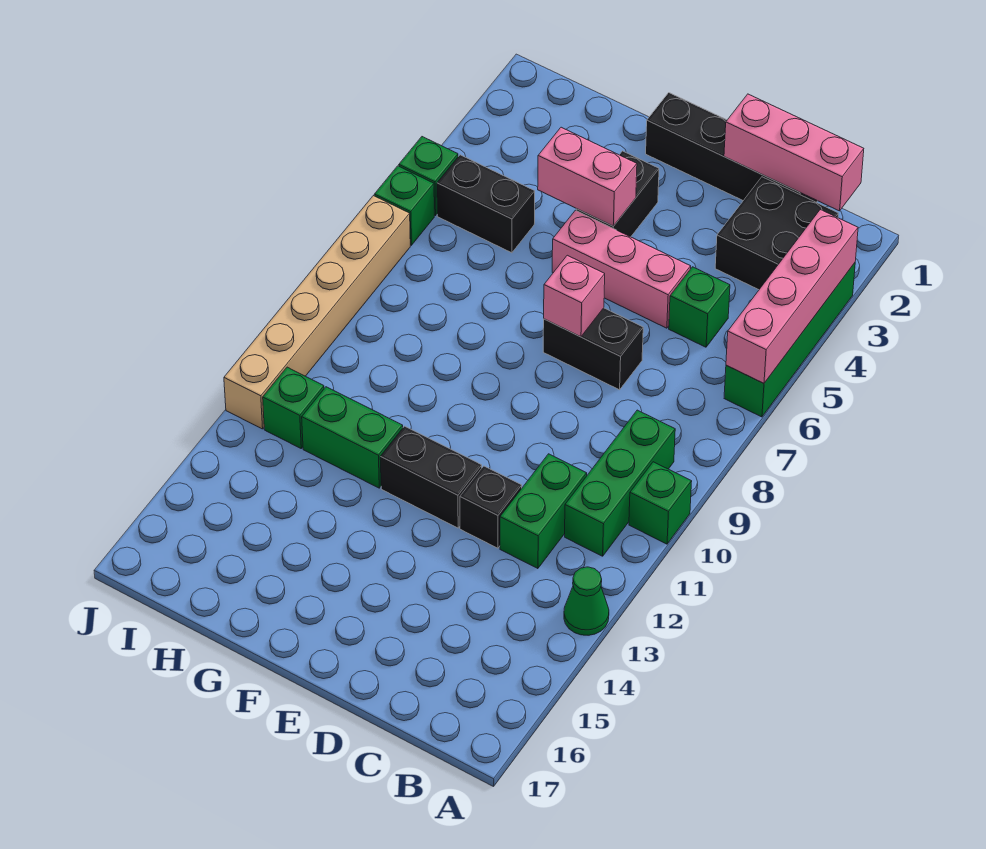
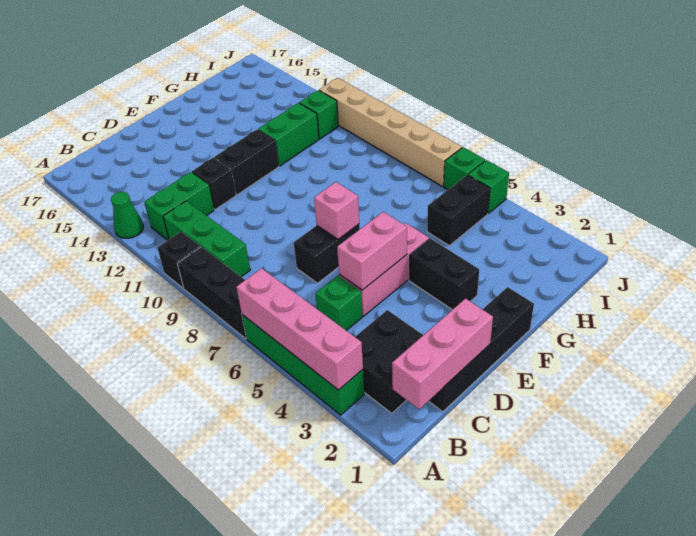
none -> black brick A7:A9 level 1
green brick A10 level 1 -> black brick A10 level 1
green brick C11:C12 level 1 -> green brick B12:C12 level 1
pink brick F4:G4 level 2 -> pink brick D5:E5 level 2

